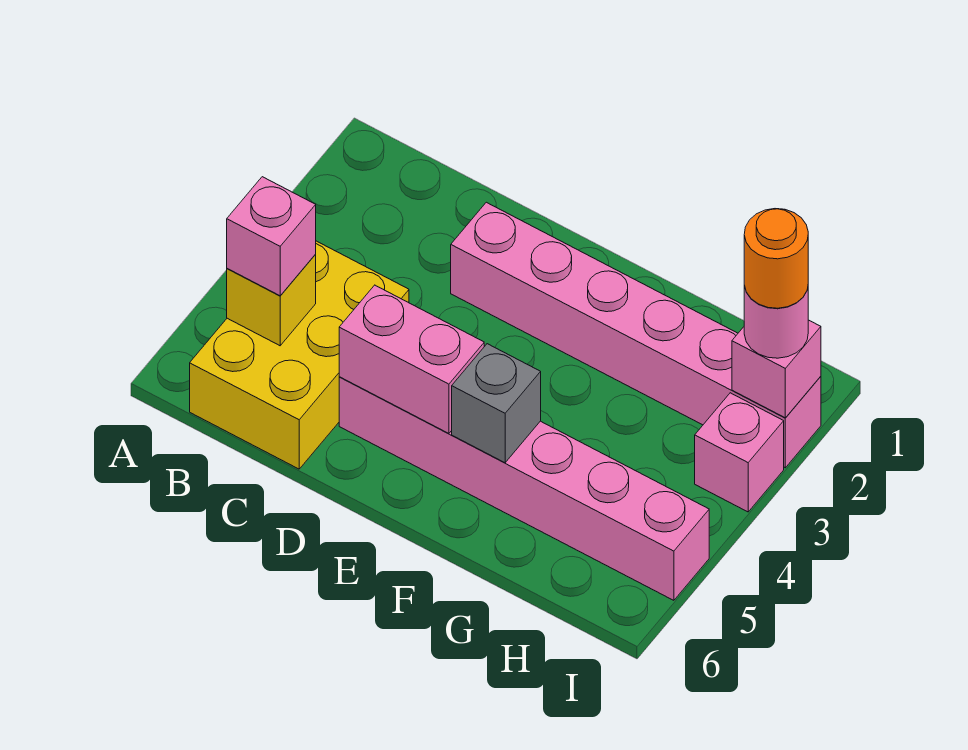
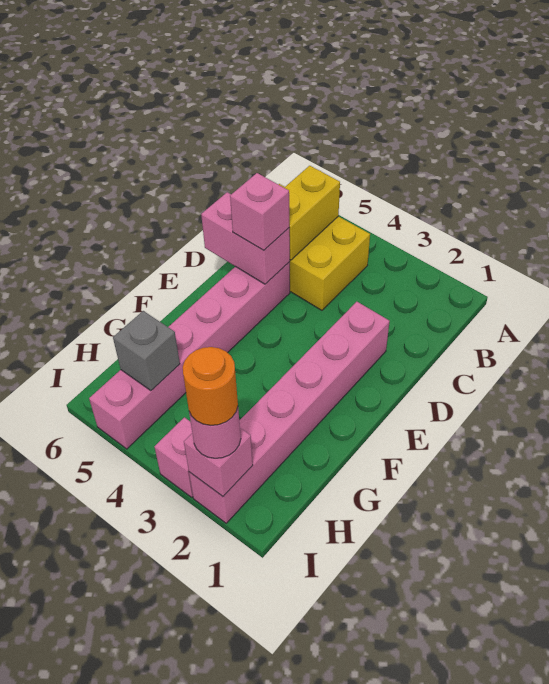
yellow brick B5 level 2 -> yellow brick B5:C5 level 2
pink brick B5 level 3 -> pink brick D5 level 3
pink brick D5:E5 level 2 -> pink brick D5:D6 level 2
grey brick F5 level 2 -> grey brick H5 level 2

